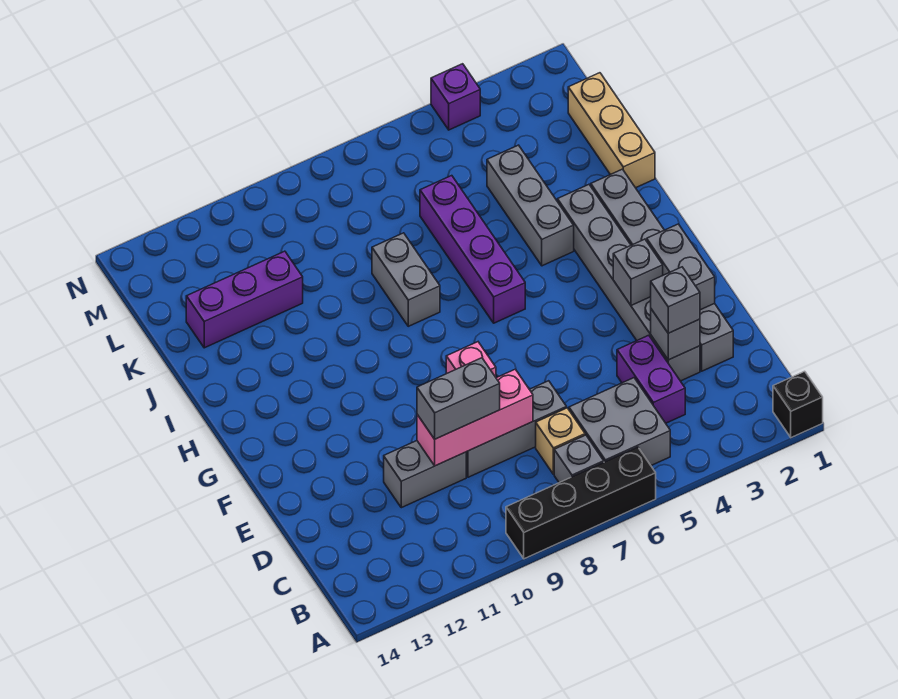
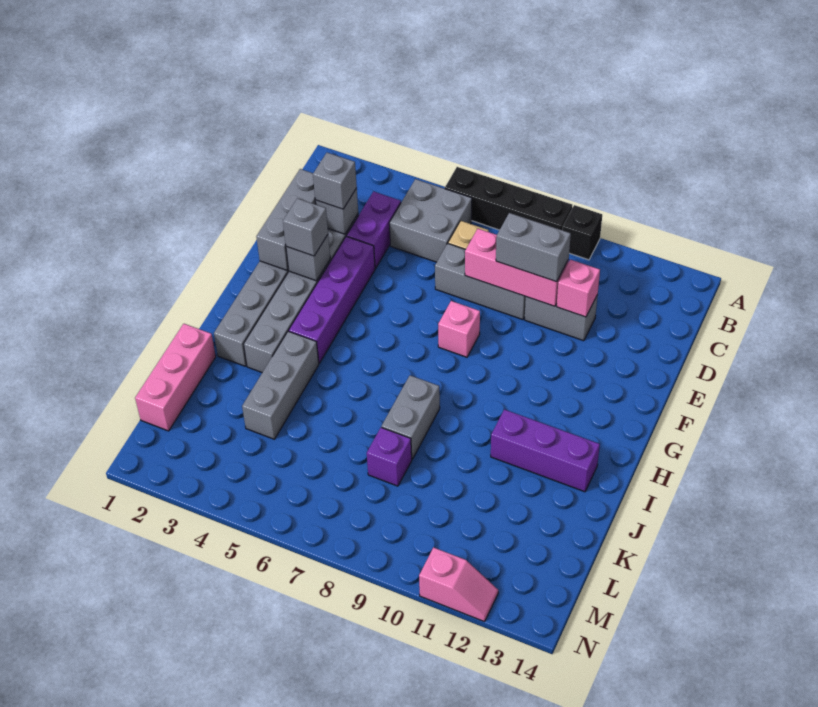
black brick A1 level 1 -> black brick A10 level 1
grey brick B7 level 1 -> grey brick F3 level 3
none -> pink brick D11 level 2
grey brick E2:F2 level 2 -> grey brick D2:F2 level 2
purple brick H6:K6 level 1 -> purple brick E4:H4 level 1
tan brick J1:L1 level 1 -> pink brick J1:L1 level 1
purple brick K11:K13 level 1 -> purple brick I11:I13 level 1
purple brick N4 level 1 -> purple brick K8 level 1
none -> pink slope N11:N12 level 1 top 11

